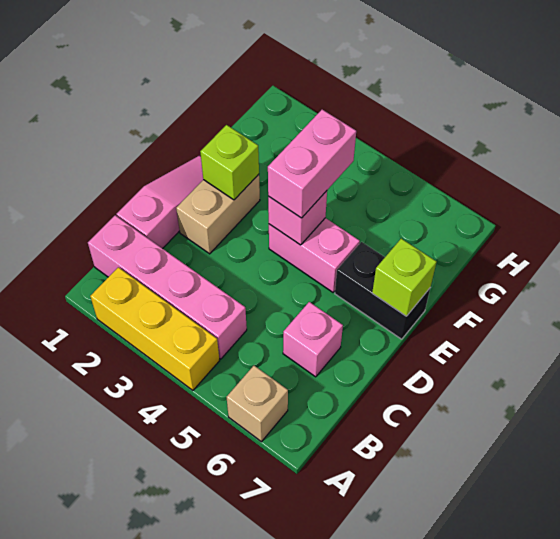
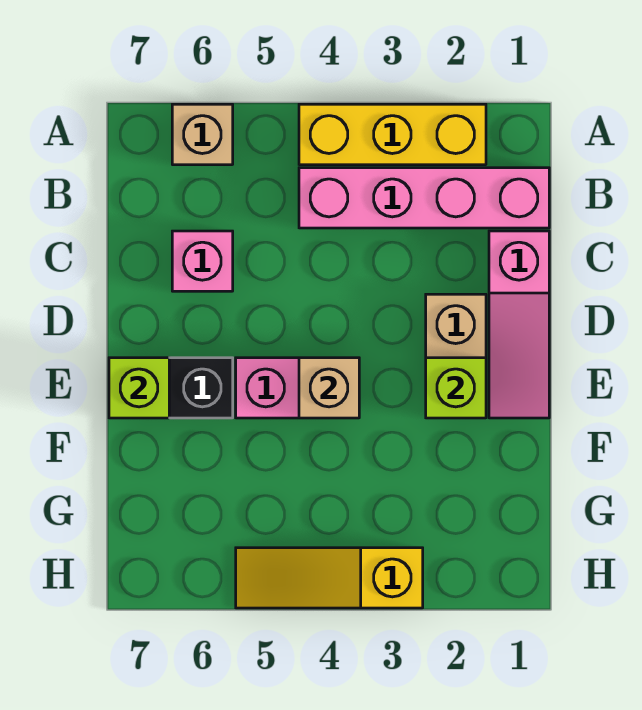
pink brick E4 level 2 -> tan brick E4 level 2
pink brick E4:F4 level 3 -> none
none -> yellow slope H3:H5 level 1 top 3

